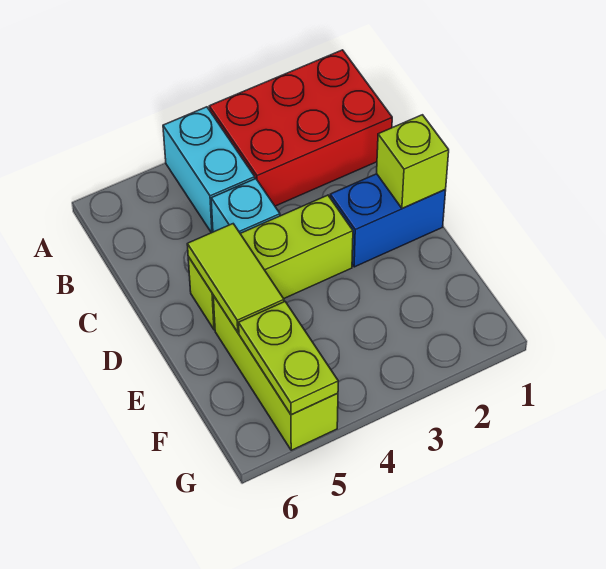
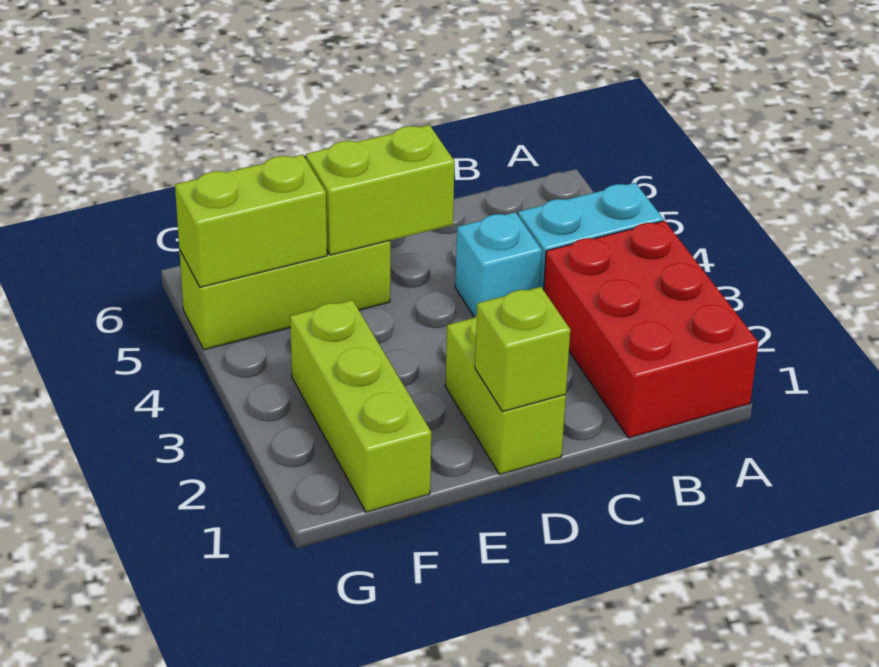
blue brick D1:D2 level 1 -> lime brick D1:D2 level 1
lime brick D3:D5 level 1 -> lime brick F1:F3 level 1
lime tile D5:E5 level 2 -> lime brick D5:E5 level 2
lime plate F5:G5 level 2 -> lime brick F5:G5 level 2

